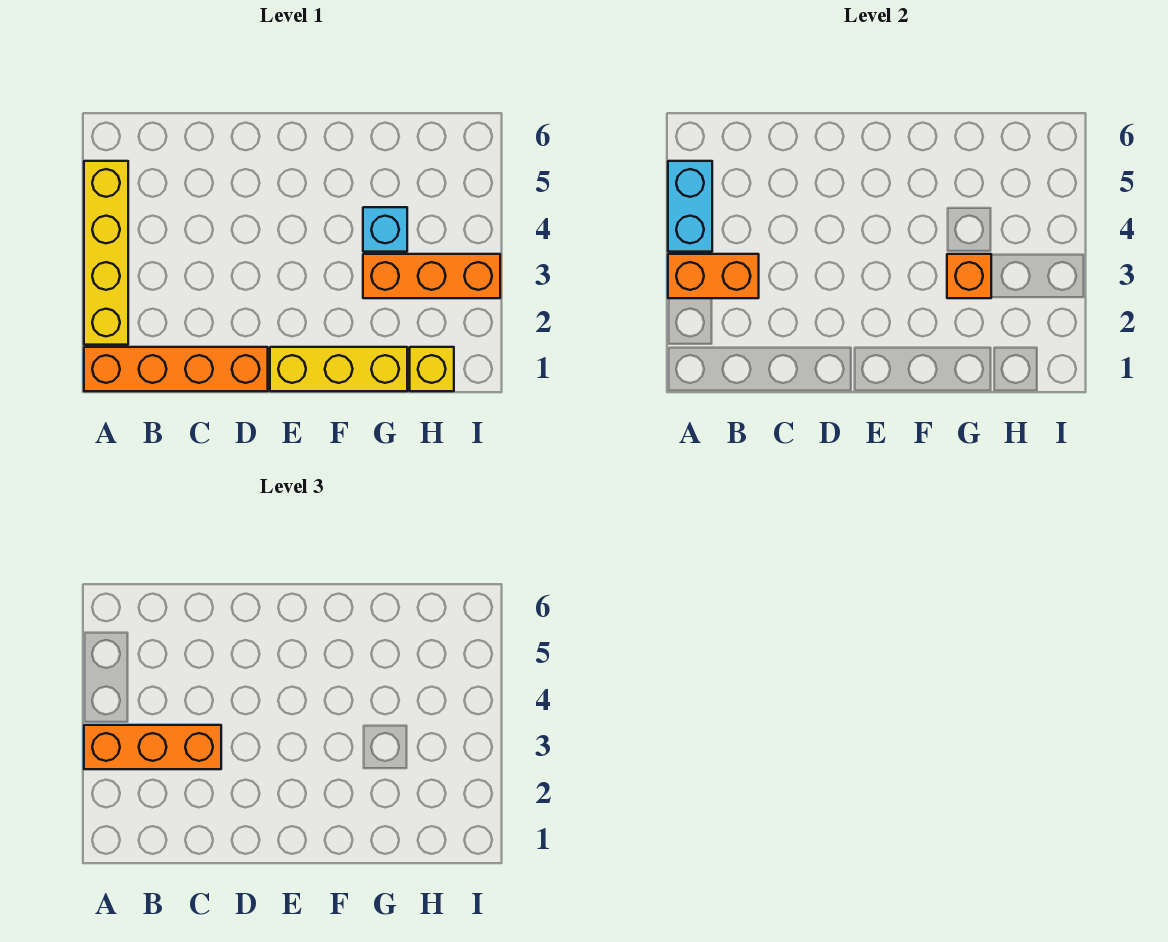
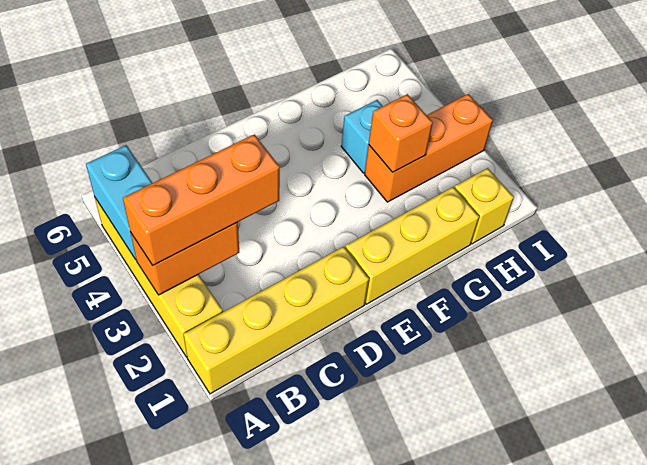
orange brick A1:D1 level 1 -> yellow brick A1:D1 level 1

